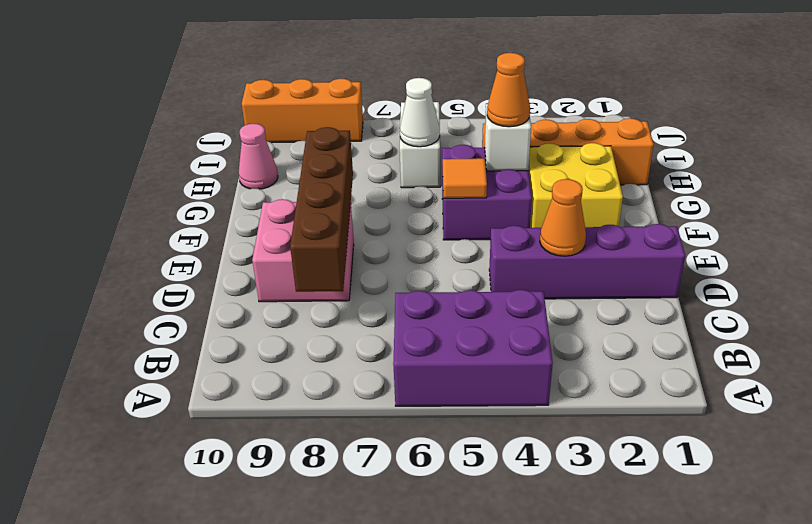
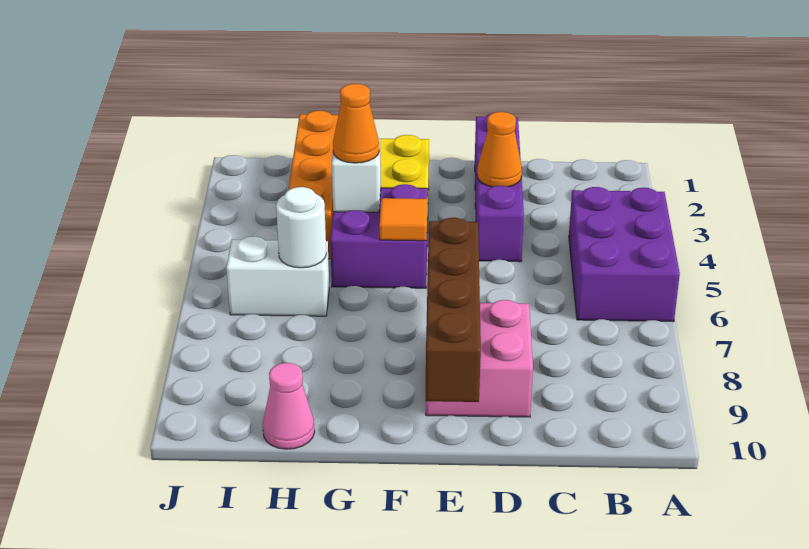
brown brick C8:F8 level 2 -> brown brick E7:E10 level 2
white cone H6 level 2 -> white round brick H6 level 2
orange brick J8:J10 level 1 -> none

